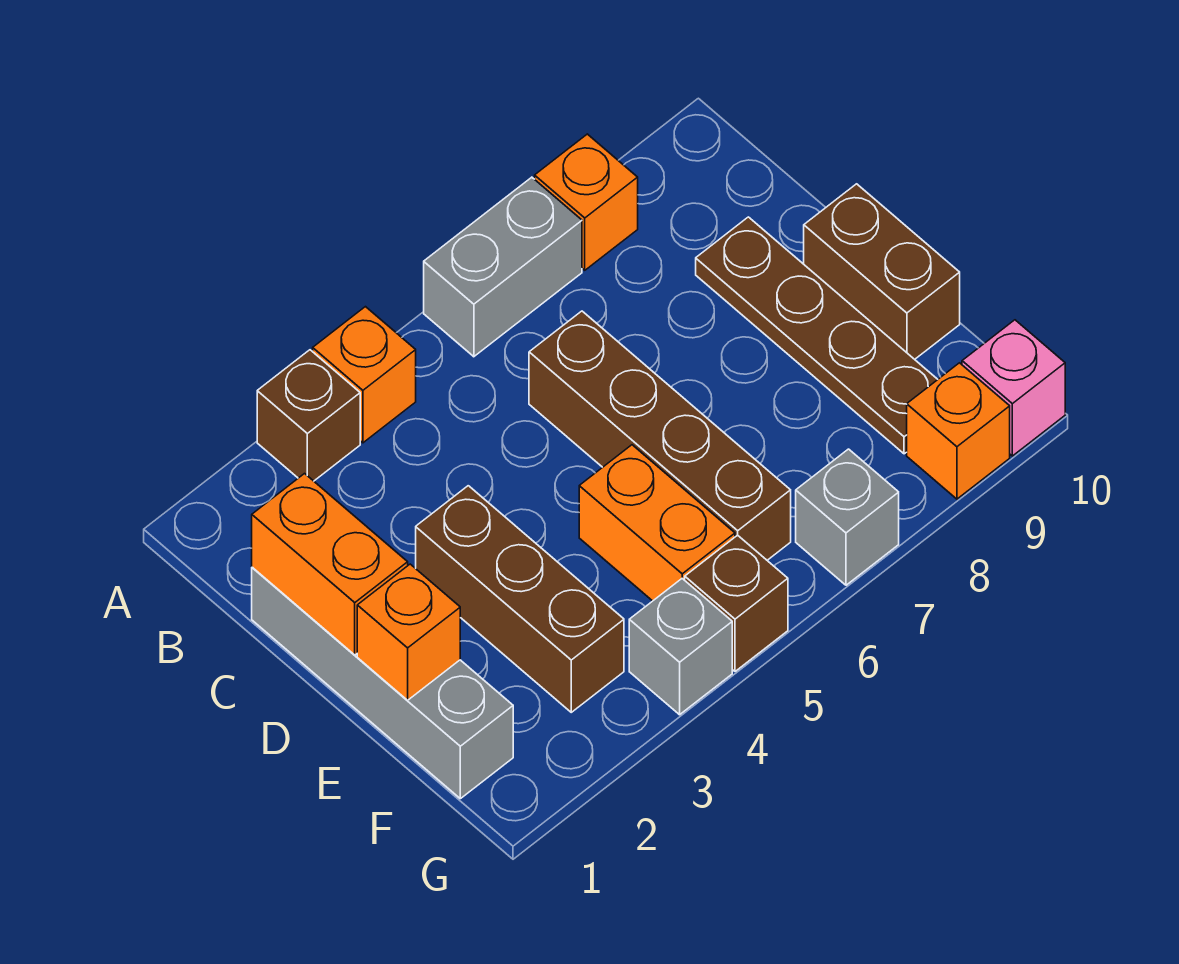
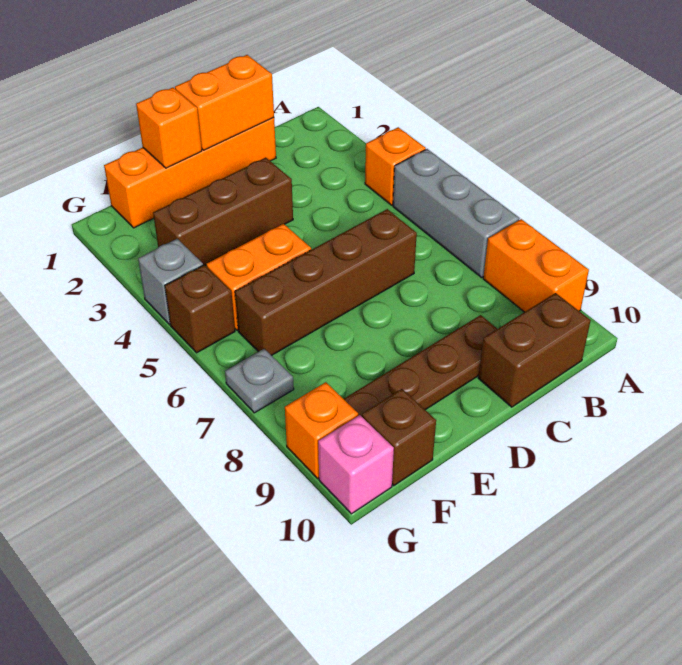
brown brick A3 level 1 -> brown brick F10 level 1
grey brick A6:A7 level 1 -> grey brick A5:A7 level 1
orange brick A8 level 1 -> orange brick A8:A9 level 1
grey brick C1:F1 level 1 -> orange brick C1:F1 level 1
brown brick D10:E10 level 1 -> brown brick B10:C10 level 1
grey brick G7 level 1 -> grey plate G7 level 1

